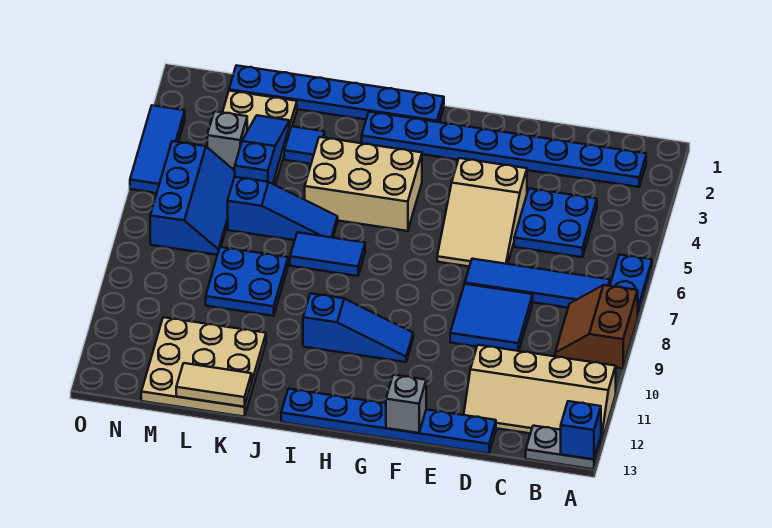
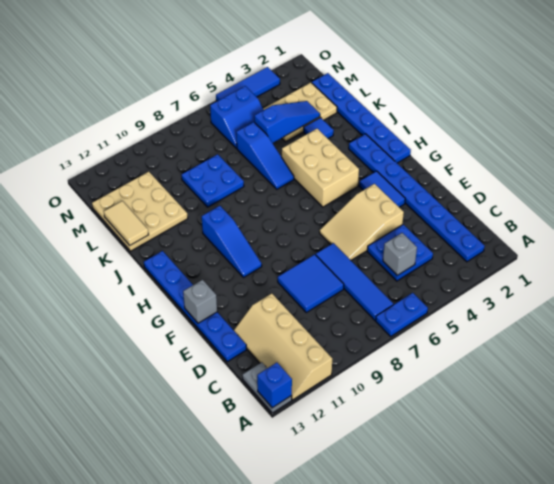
brown slope A8:B9 level 1 top A -> none
blue tile I7:J7 level 1 -> blue tile F3:G3 level 1
grey brick M4 level 2 -> grey brick C5 level 2
blue slope M5:N7 level 1 top N -> blue slope M5:N6 level 1 top N

